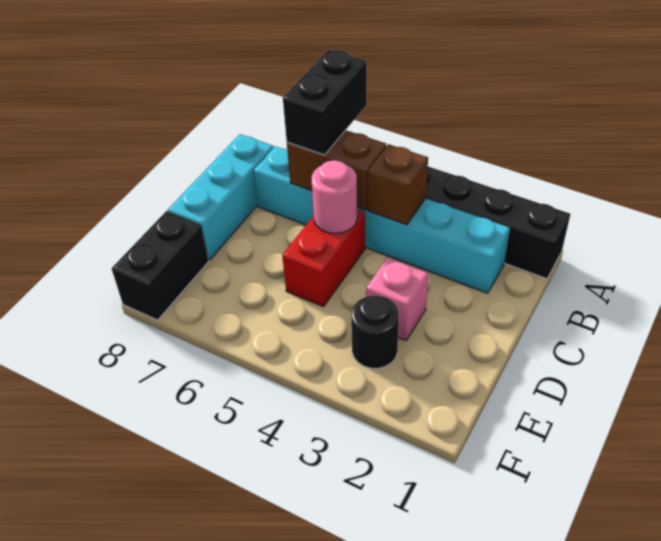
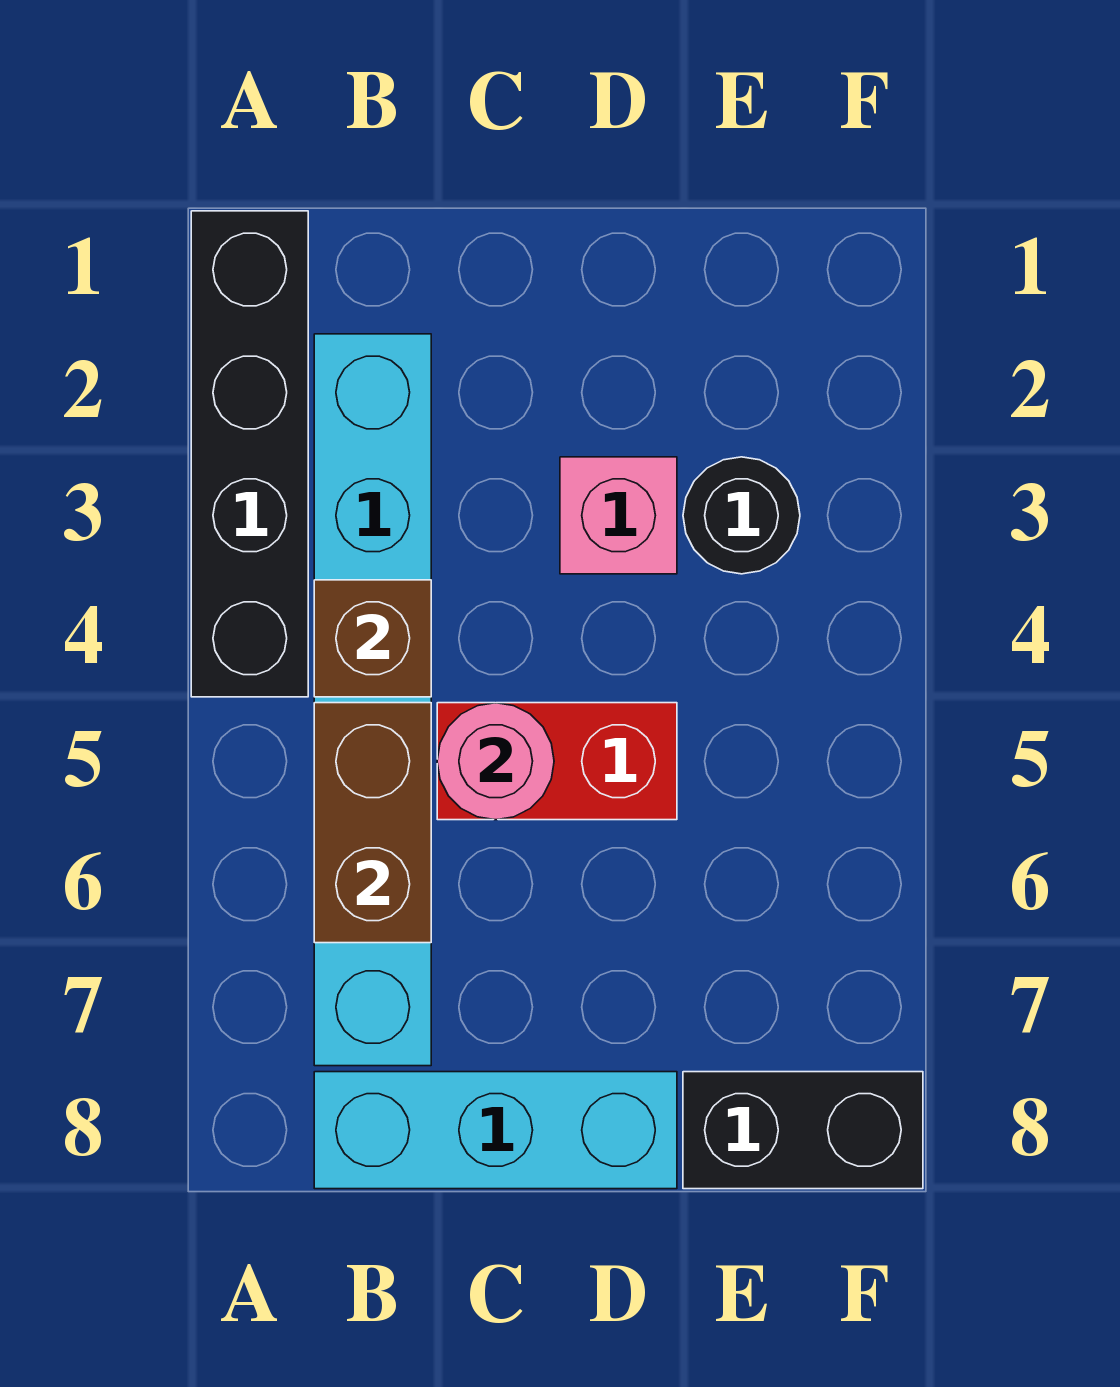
black brick A6:B6 level 3 -> none

